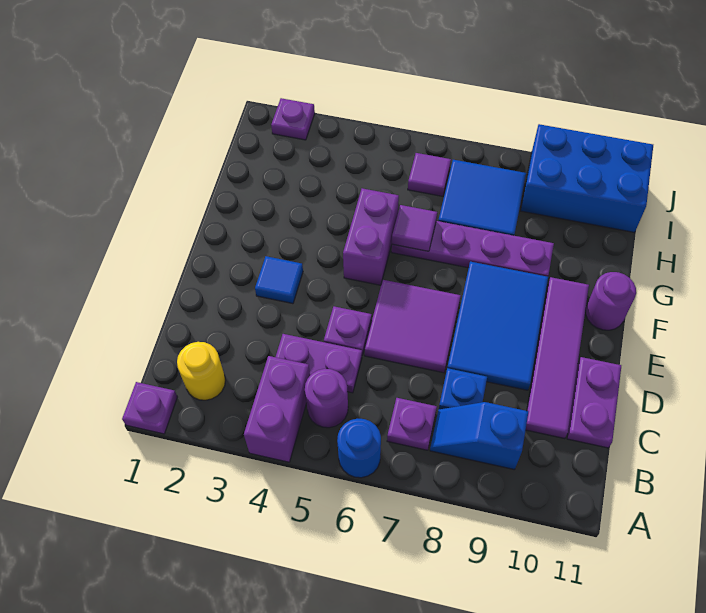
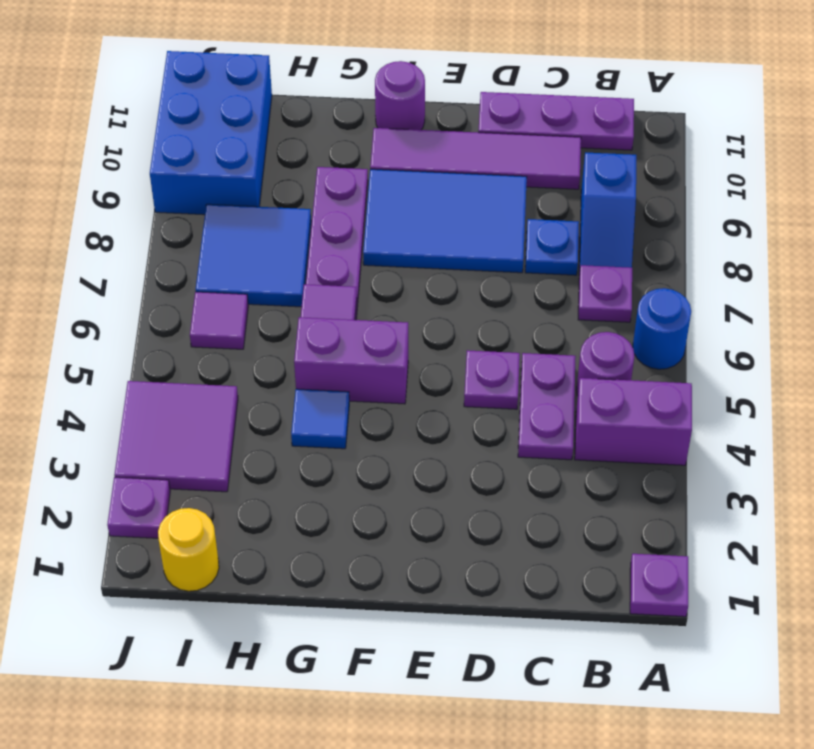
yellow round brick B2 level 1 -> yellow round brick I1 level 1
purple plate C11:D11 level 1 -> purple plate B11:D11 level 1
purple tile D6:E7 level 1 -> purple tile I3:J4 level 1
blue tile E3 level 1 -> blue tile G4 level 1

